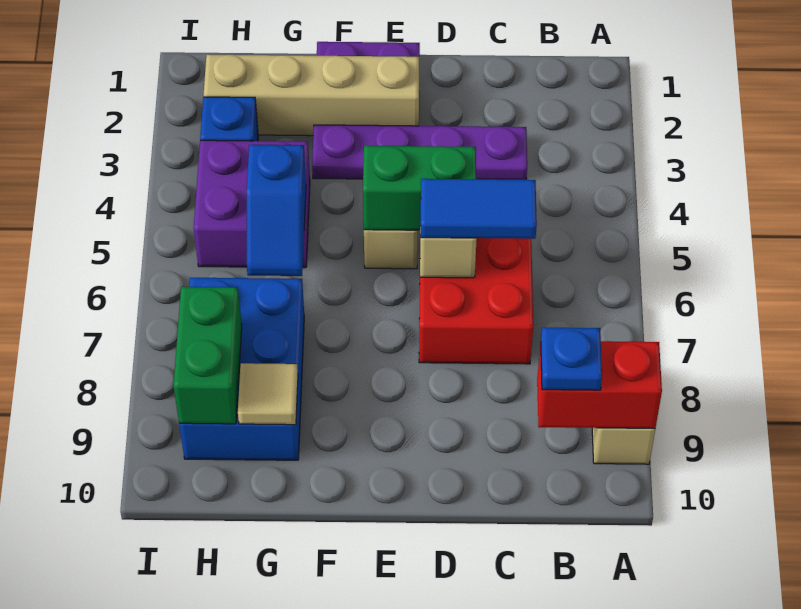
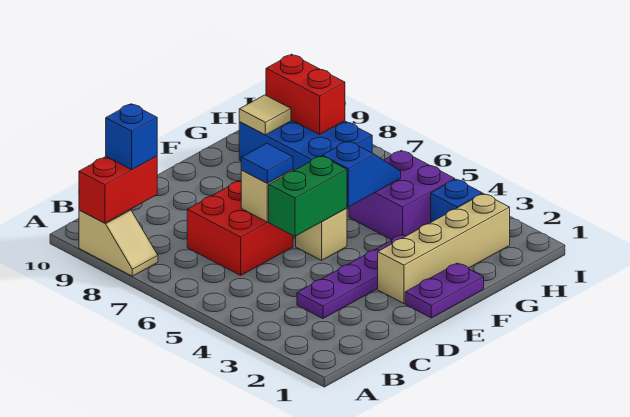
blue plate B9 level 3 -> blue brick B9 level 3
blue tile C6:D6 level 3 -> blue tile D6 level 3
blue slope G5:G6 level 2 top 5 -> blue slope F5:G5 level 2 top F
green brick H8:H9 level 2 -> red brick H8:H9 level 2

